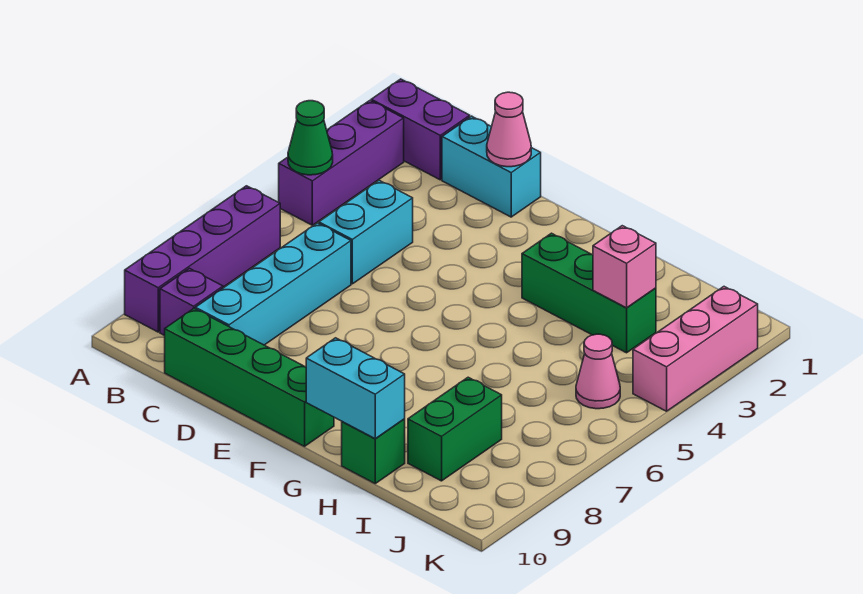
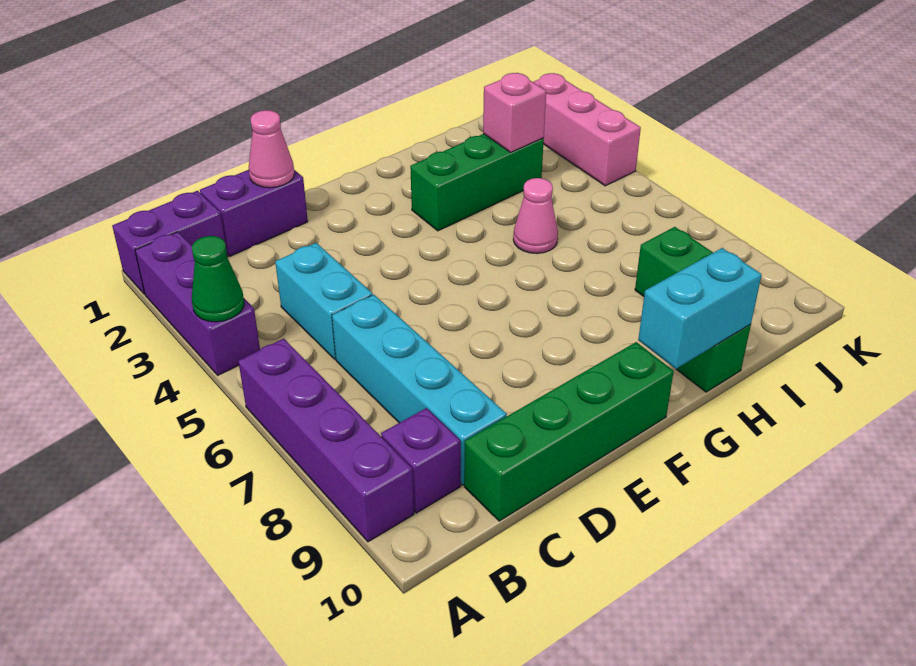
cyan brick C1:D1 level 1 -> purple brick C1:D1 level 1
pink cone J5 level 1 -> pink cone H5 level 1

